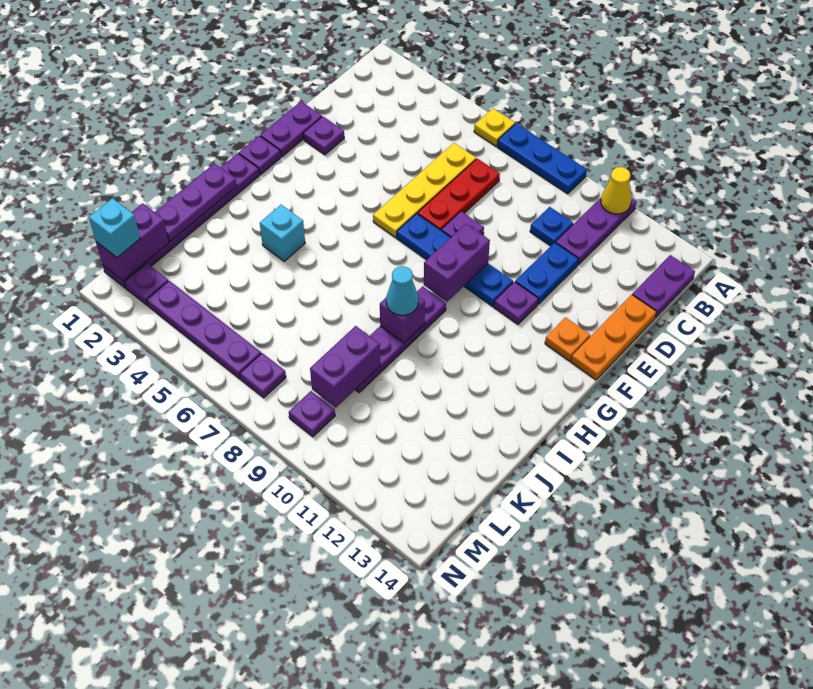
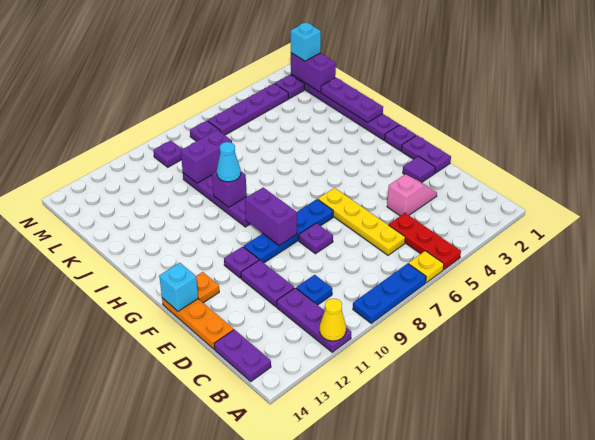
red plate C7:E7 level 1 -> red plate A5:C5 level 1
none -> pink slope D3:D4 level 1 top 4
blue plate D11:E11 level 1 -> purple plate D11:E11 level 1
purple plate E2 level 1 -> purple tile E2 level 1
cyan brick I4 level 1 -> cyan brick F14 level 2
purple brick K9:L9 level 2 -> purple brick K8:K9 level 2

